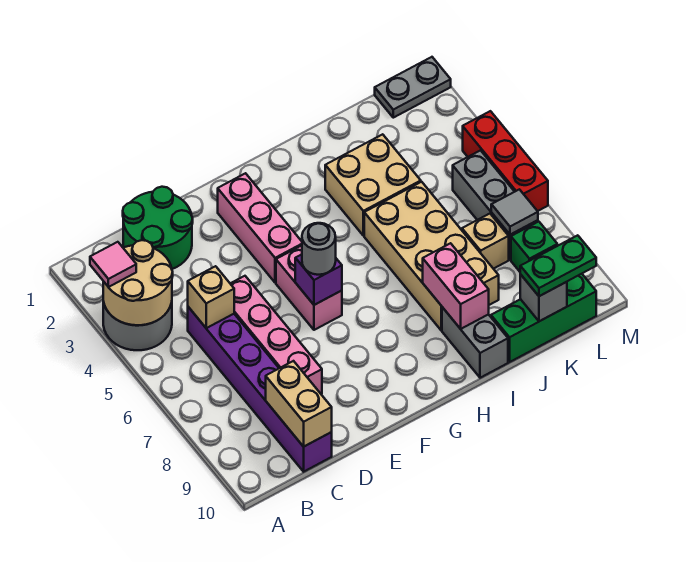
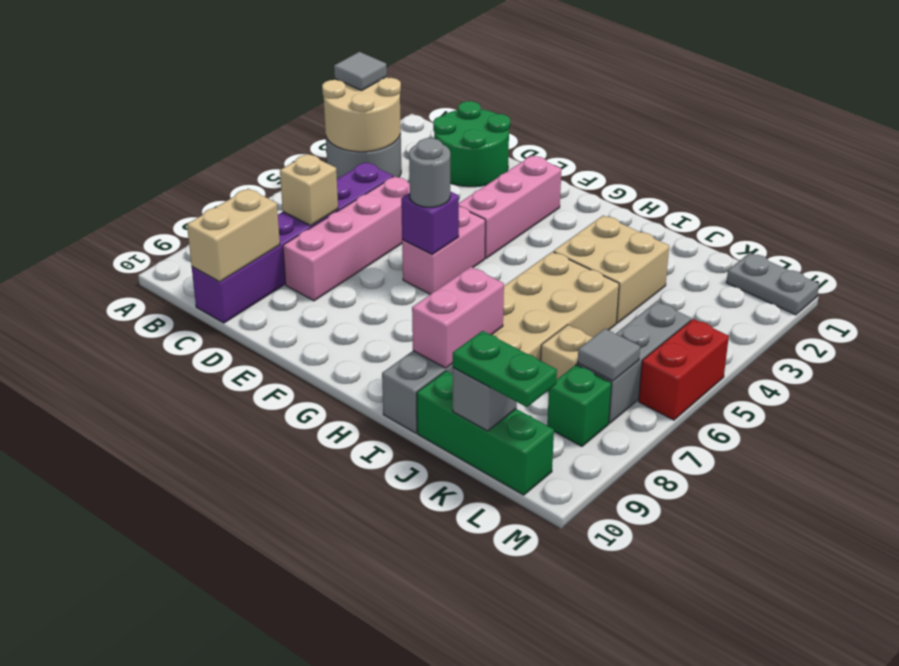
pink tile A3 level 3 -> grey tile A3 level 3
tan brick C5 level 2 -> tan brick C7 level 2
red brick M4:M6 level 1 -> red brick M5:M6 level 1

